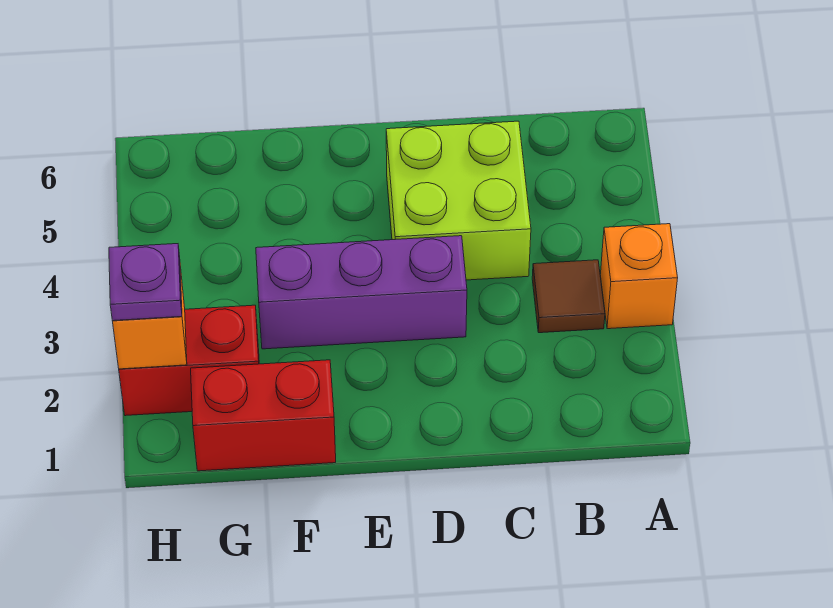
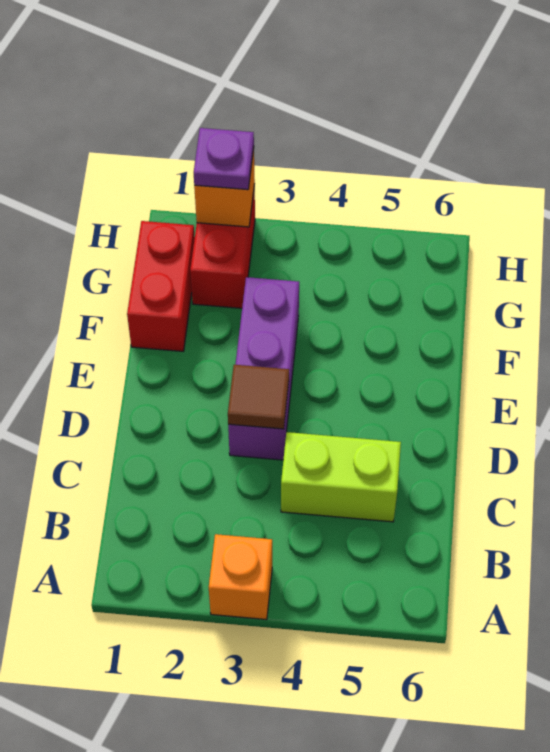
brown tile B3 level 1 -> brown tile D3 level 2
lime brick C4:D5 level 1 -> lime brick C4:C5 level 1

